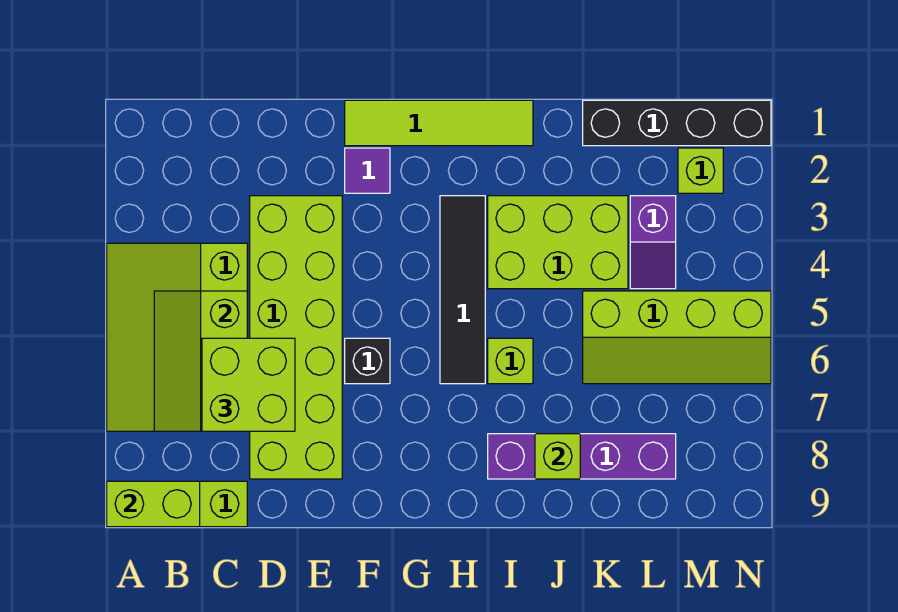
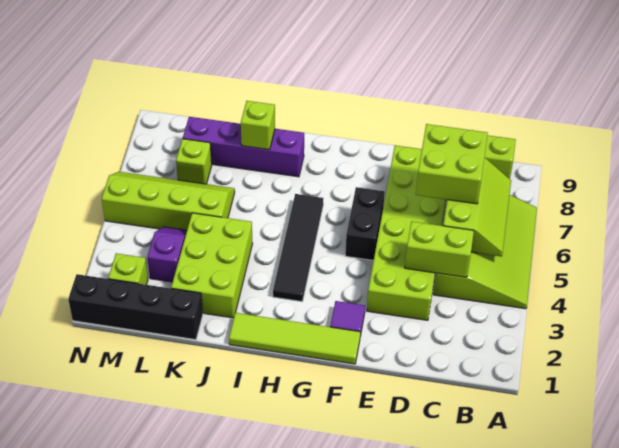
lime brick A9:B9 level 2 -> lime brick C4:D4 level 2
black brick F6 level 1 -> black brick F5:F6 level 1
lime brick I3:K4 level 1 -> lime brick J2:K4 level 1
lime brick I6 level 1 -> lime brick L7 level 1

